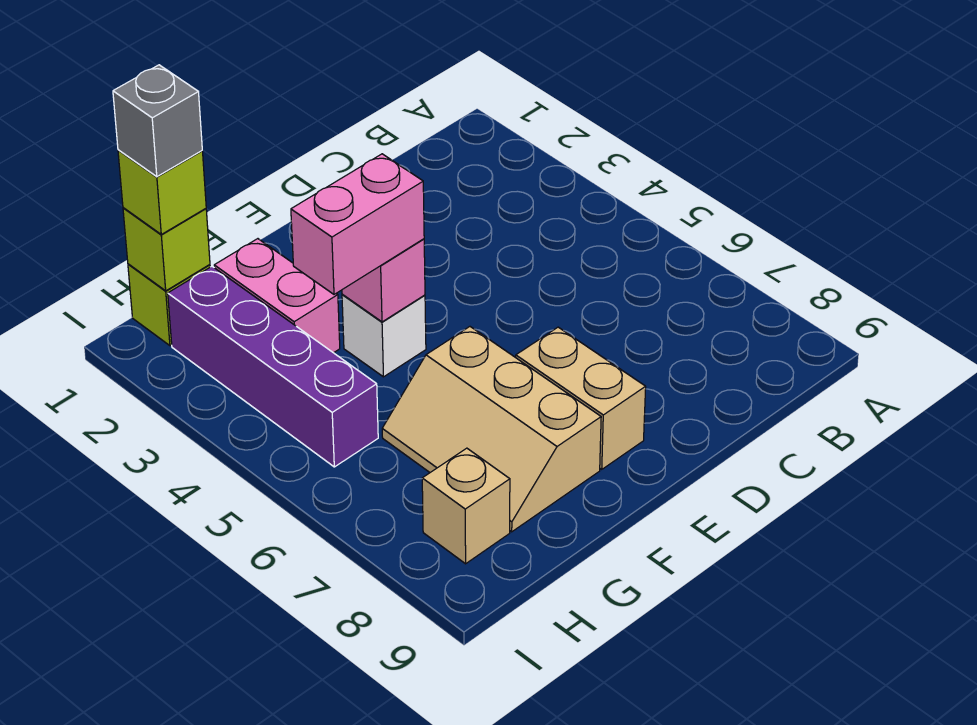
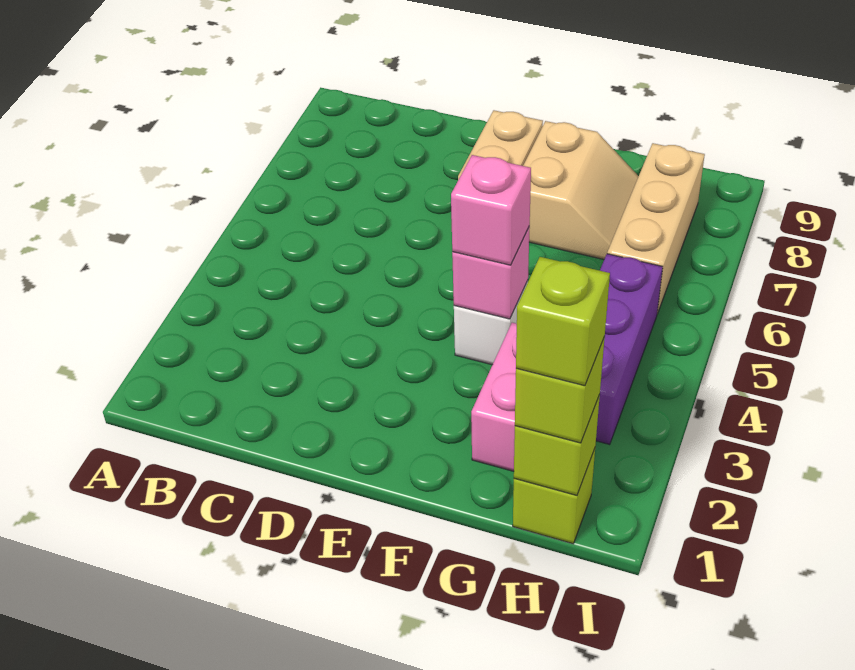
pink brick F4:G4 level 3 -> pink brick F4 level 3
tan slope F6:G8 level 1 top F -> tan slope F7:G8 level 1 top F
grey brick H1 level 4 -> lime brick H1 level 4
purple brick H2:H5 level 1 -> purple brick H3:H5 level 1
tan brick H8 level 1 -> tan brick H6:H8 level 1

